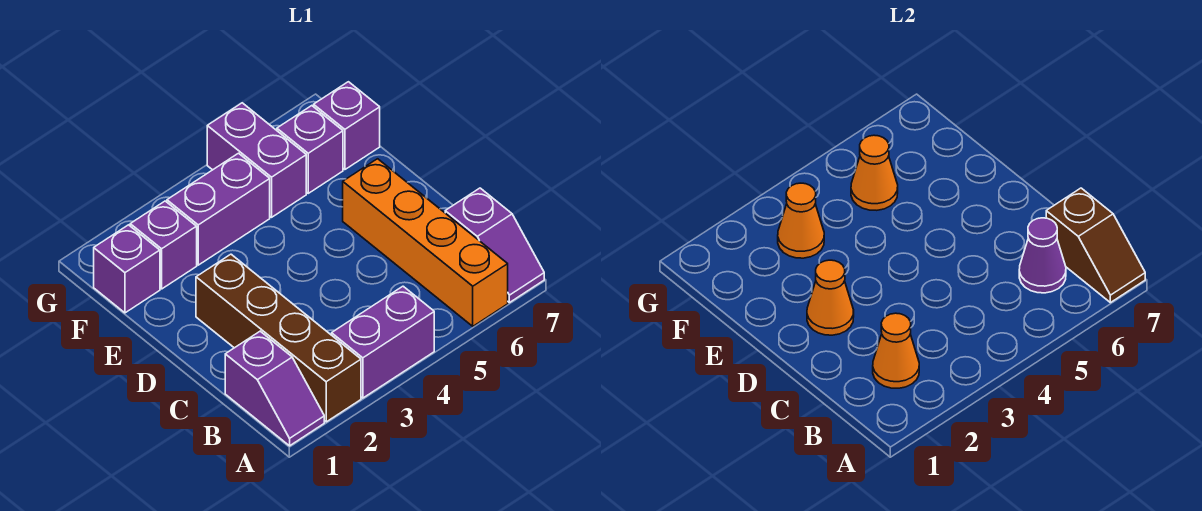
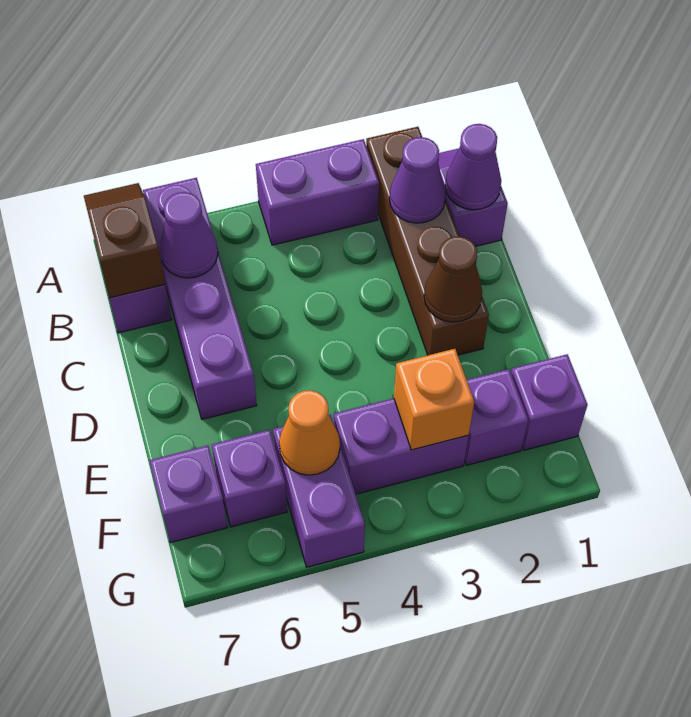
orange brick A6:D6 level 1 -> purple brick A6:D6 level 1
none -> purple cone B1 level 2
orange cone B2 level 2 -> purple cone B2 level 2
orange cone D2 level 2 -> brown cone D2 level 2
orange cone F3 level 2 -> orange brick F3 level 2

